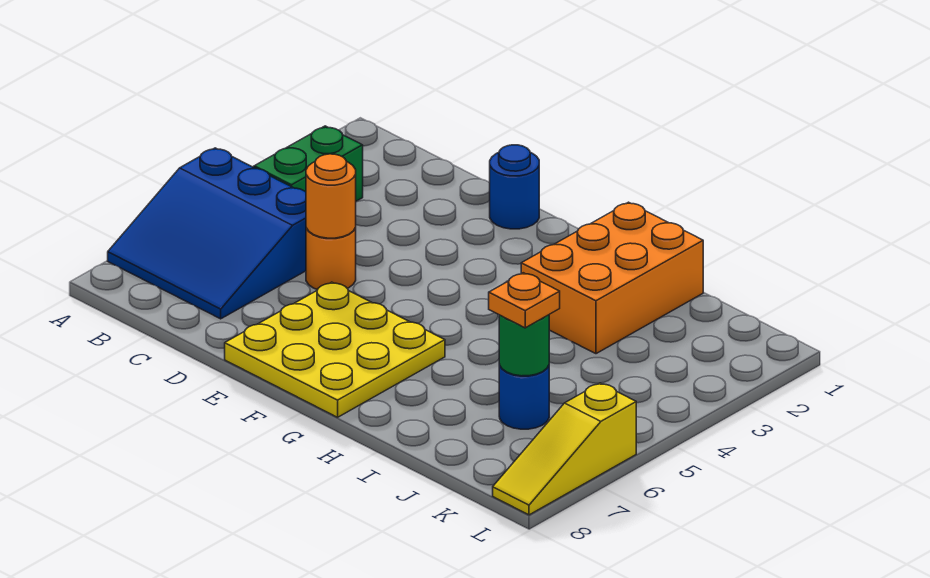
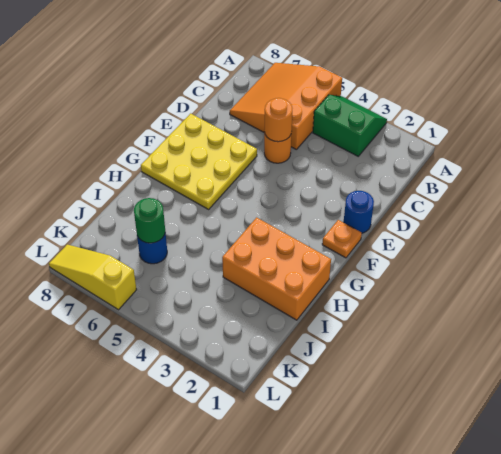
blue slope A5:C7 level 1 top 5 -> orange slope A5:C7 level 1 top 5
orange plate J6 level 3 -> orange plate F1 level 1

